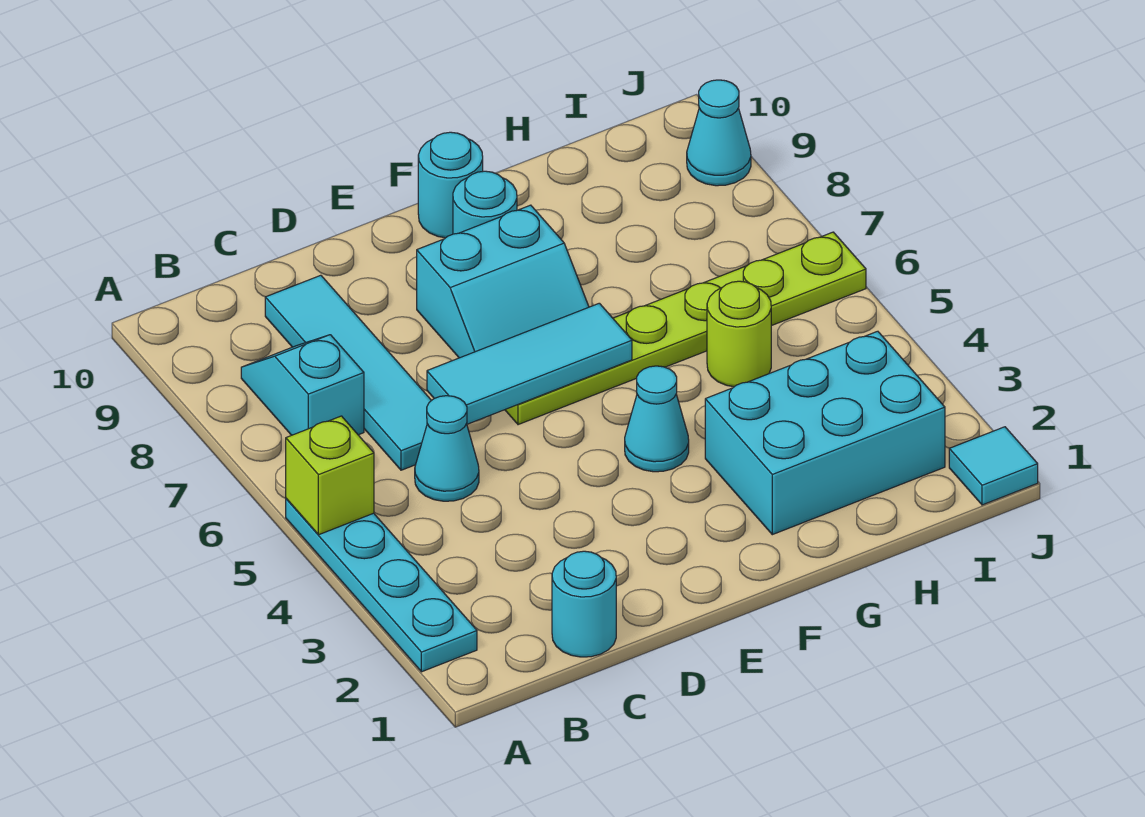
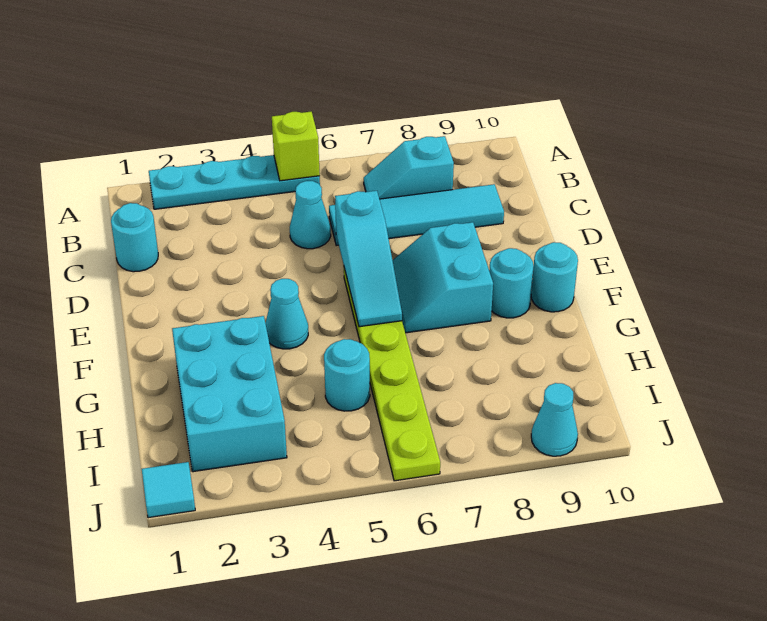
cyan slope B7:B8 level 1 top 7 -> cyan slope B7:B8 level 1 top 8
cyan tile D6:F6 level 2 -> cyan slope D6:F6 level 2 top D
lime round brick H5 level 1 -> cyan round brick H5 level 1

